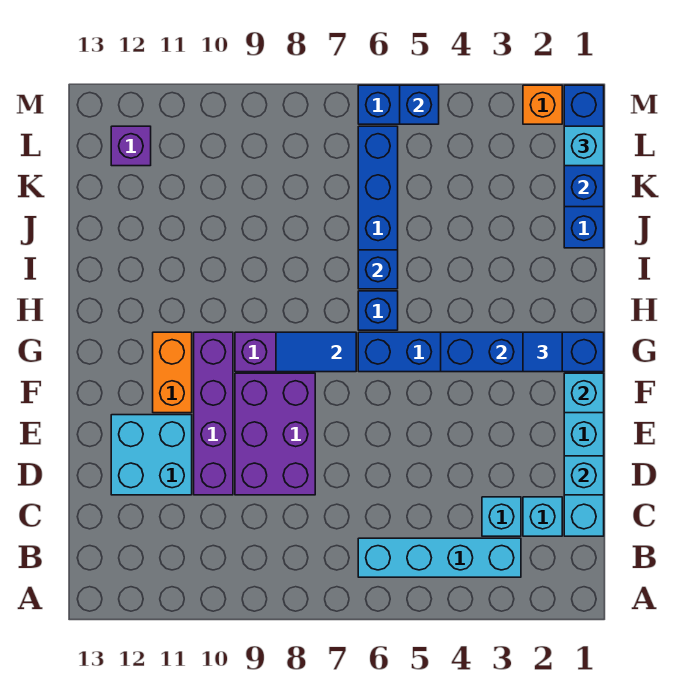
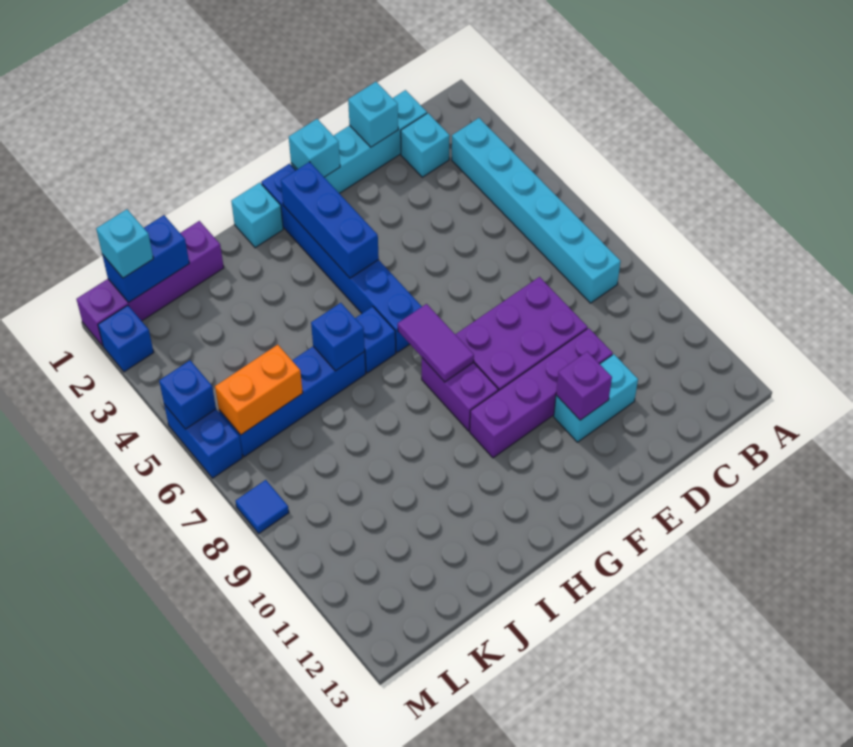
cyan brick B3:B6 level 1 -> cyan brick B3:B8 level 1
cyan brick C3 level 1 -> cyan brick H1 level 1
cyan brick D11:E12 level 1 -> cyan brick D11:E11 level 1
orange brick F11:G11 level 1 -> orange brick K6:L6 level 2
blue tile G2 level 3 -> blue tile M8 level 1
blue tile G7:G8 level 2 -> purple tile G7:G8 level 2
blue brick J1:M1 level 1 -> purple brick J1:M1 level 1
purple brick L12 level 1 -> purple brick E11 level 2
orange brick M2 level 1 -> blue brick M2 level 1

